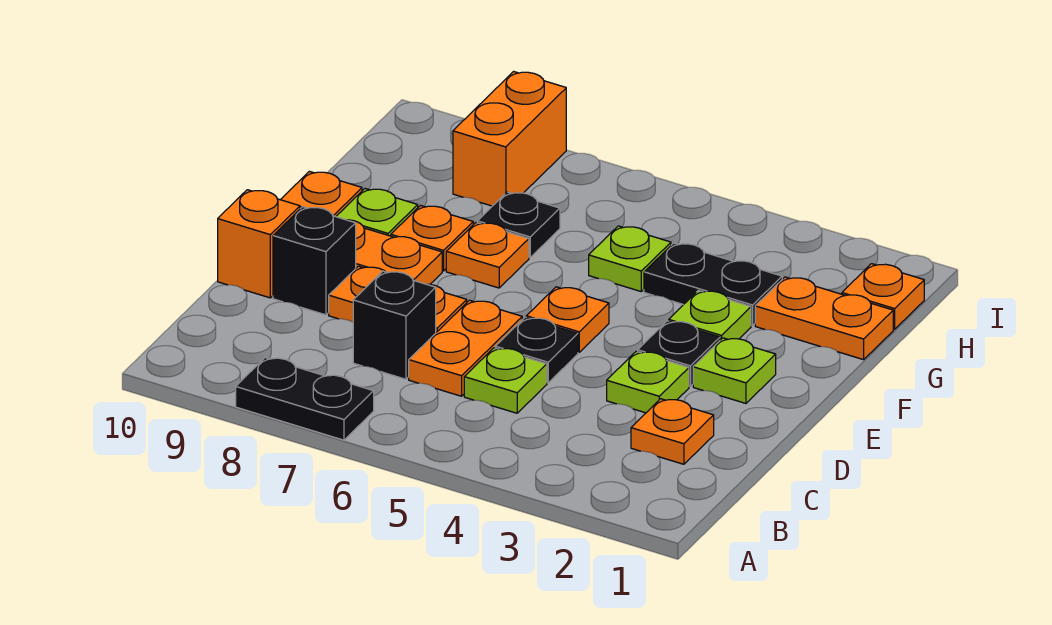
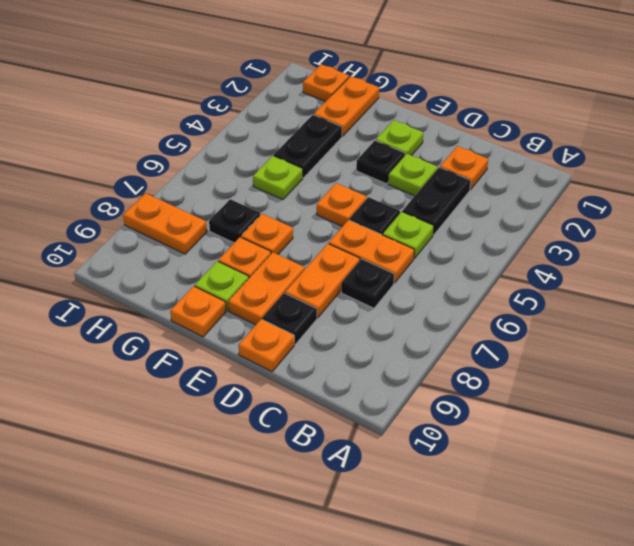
black plate A7:A8 level 1 -> black plate C3:C4 level 1
black brick C7 level 1 -> black plate C7 level 1
black brick D9 level 1 -> black plate D9 level 1
orange brick D10 level 1 -> orange plate D10 level 1
lime plate F3 level 1 -> none
orange brick H8:I8 level 1 -> orange plate H8:I8 level 1

